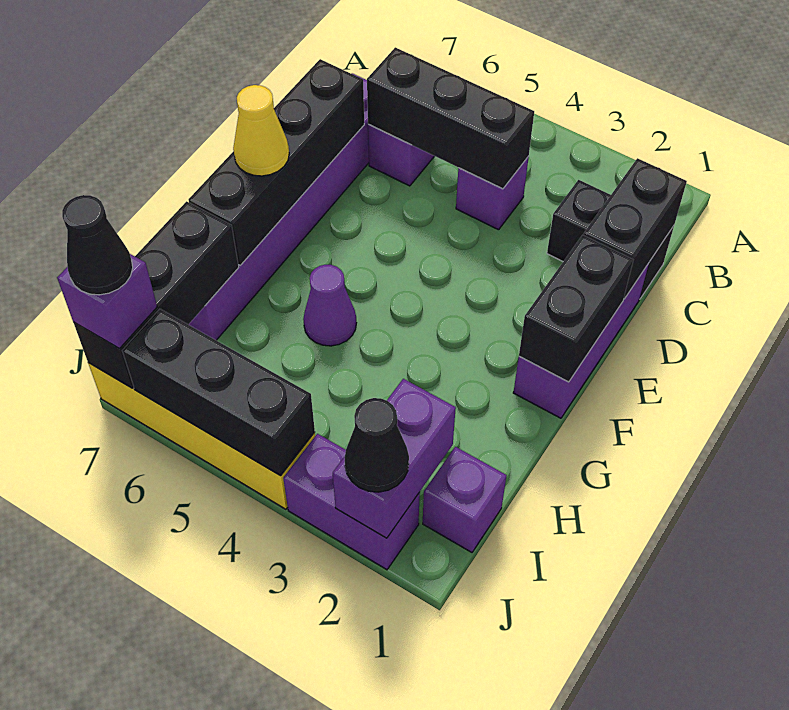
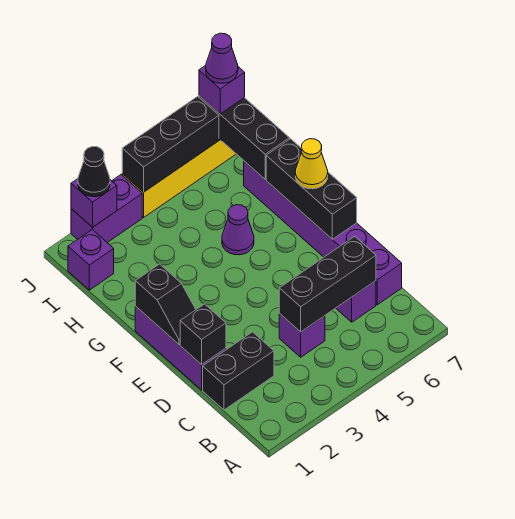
black brick C1:D1 level 2 -> black brick D1 level 2
black brick D7:G7 level 2 -> black brick E7:G7 level 2
black brick E1:F1 level 2 -> black slope E1:F1 level 2 top F
purple brick I2:J2 level 2 -> purple brick J2 level 2
black cone J7 level 4 -> purple cone J7 level 4

